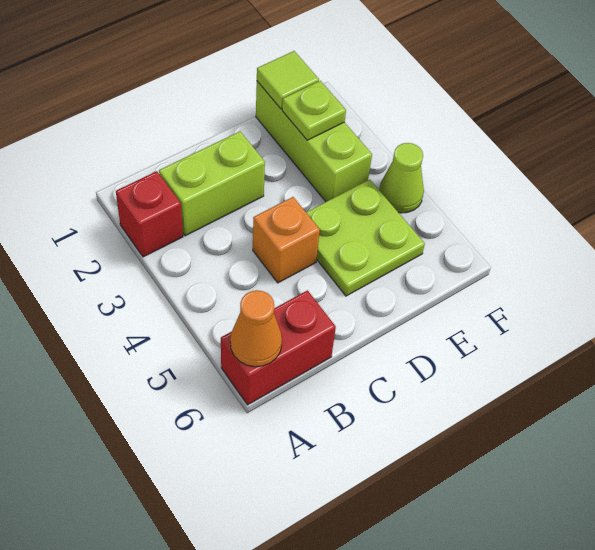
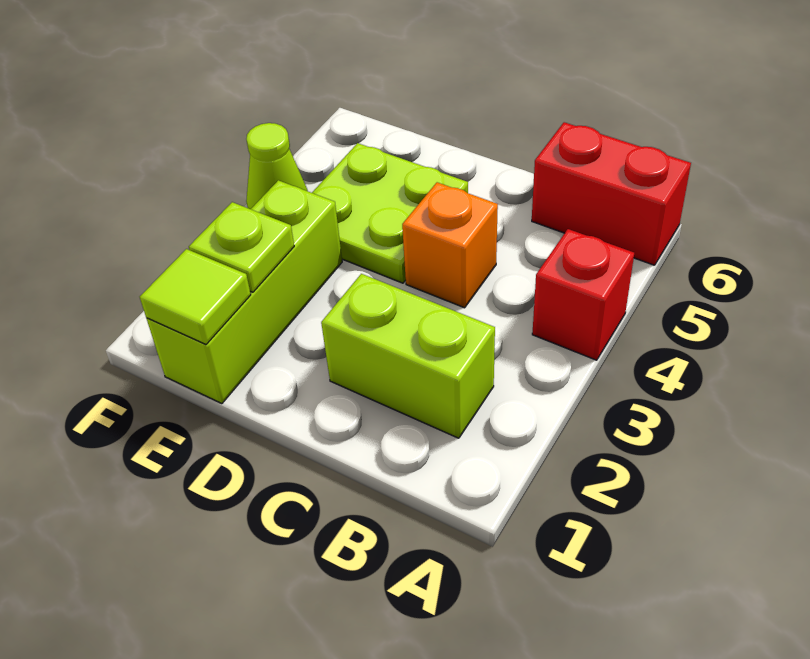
red brick A2 level 1 -> red brick A4 level 1
orange cone A6 level 2 -> none

